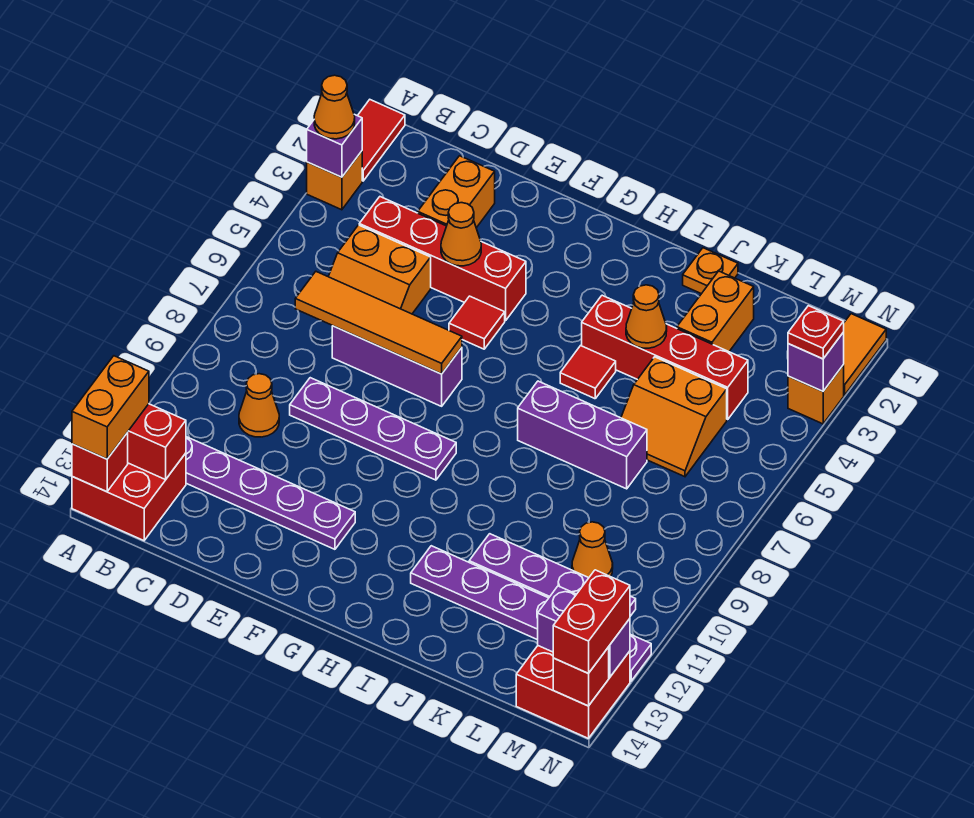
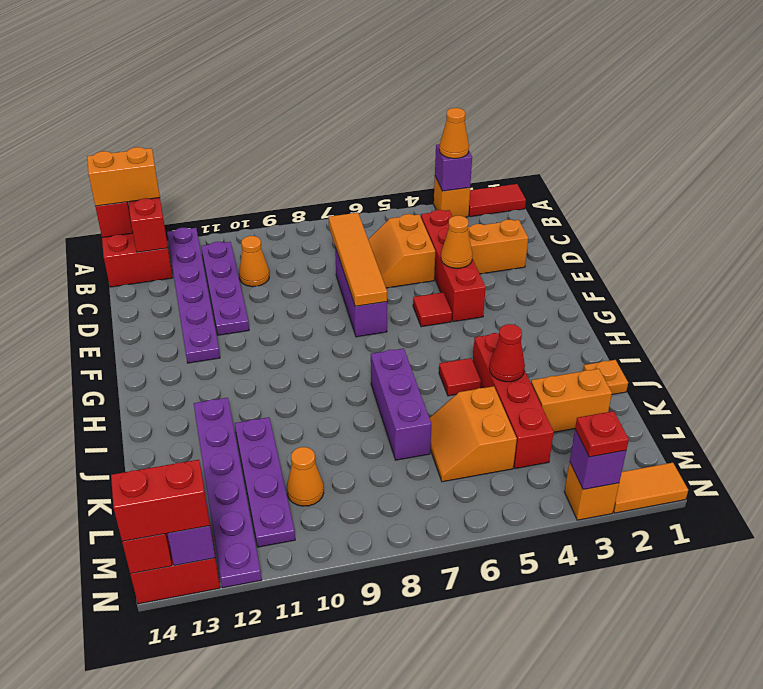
purple plate D9:G9 level 1 -> purple plate B11:E11 level 1
orange cone J4 level 2 -> red cone J4 level 2

